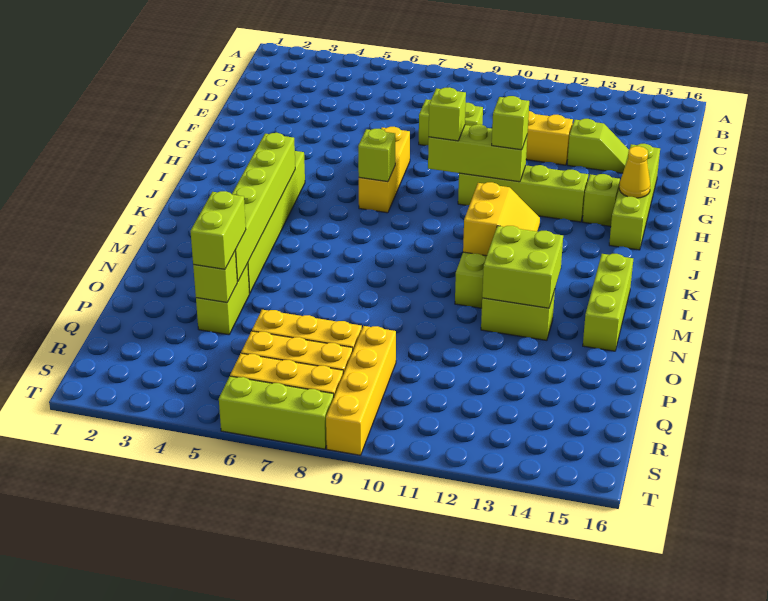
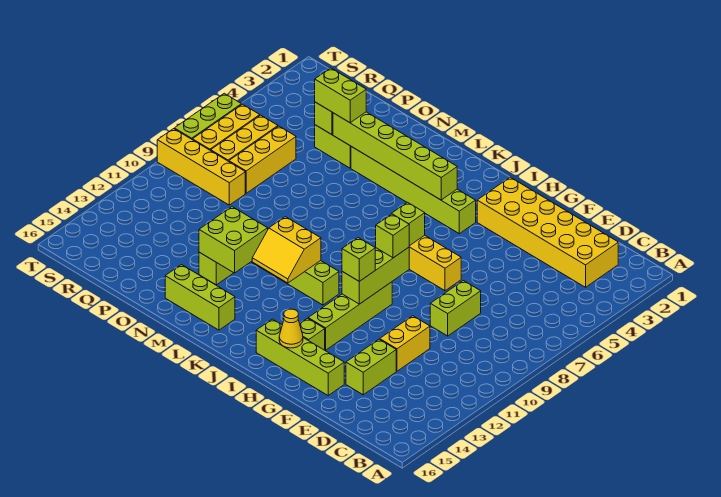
none -> yellow brick C2:H3 level 1
lime slope E13:E14 level 1 top 13 -> lime brick E13:E14 level 1

